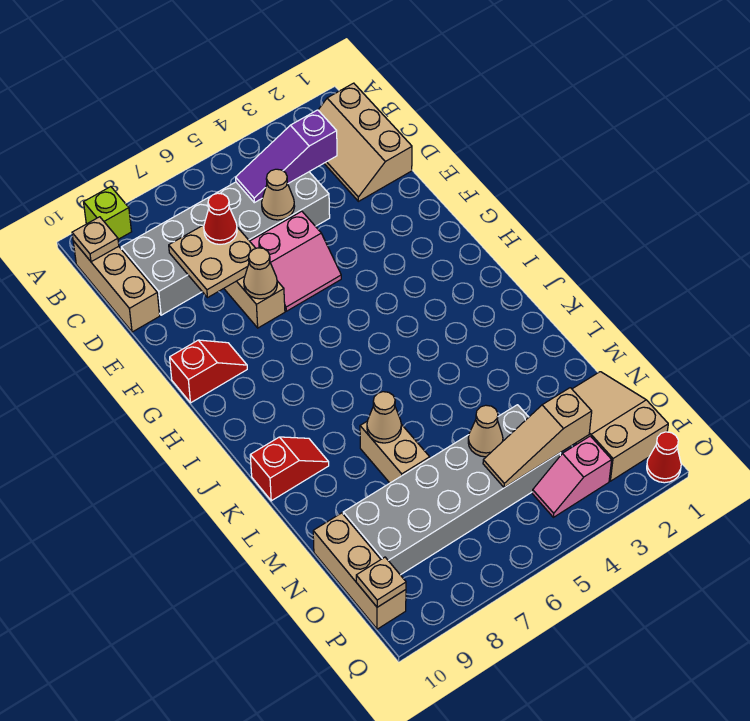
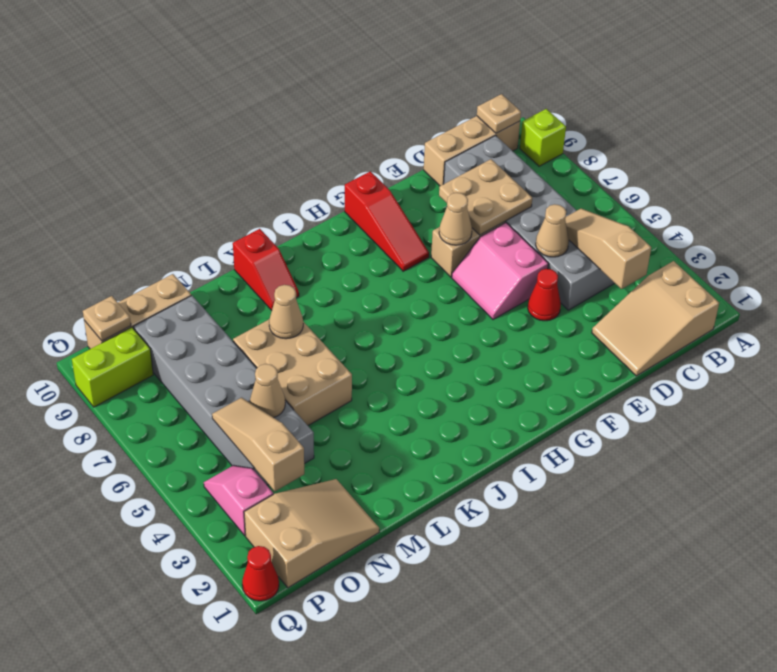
tan slope B1:D2 level 1 top 1 -> tan slope B1:D2 level 1 top B
purple slope C3:C5 level 2 top 3 -> tan slope C3:C5 level 2 top 3
red cone D7 level 3 -> red cone E4 level 1
red slope G9:G10 level 1 top 10 -> red slope G8:G10 level 1 top 10
tan brick L7:M7 level 1 -> tan brick L5:M7 level 1
none -> lime brick P9:Q9 level 1

